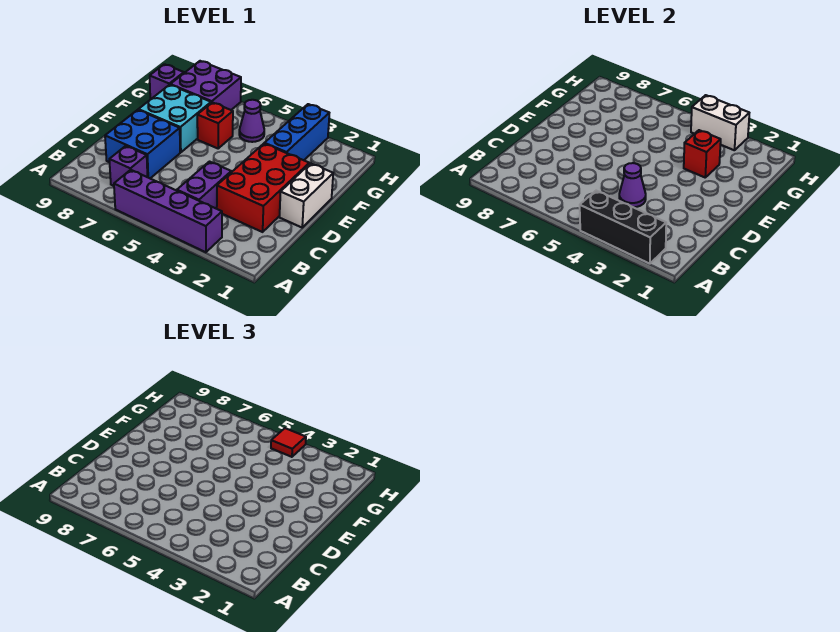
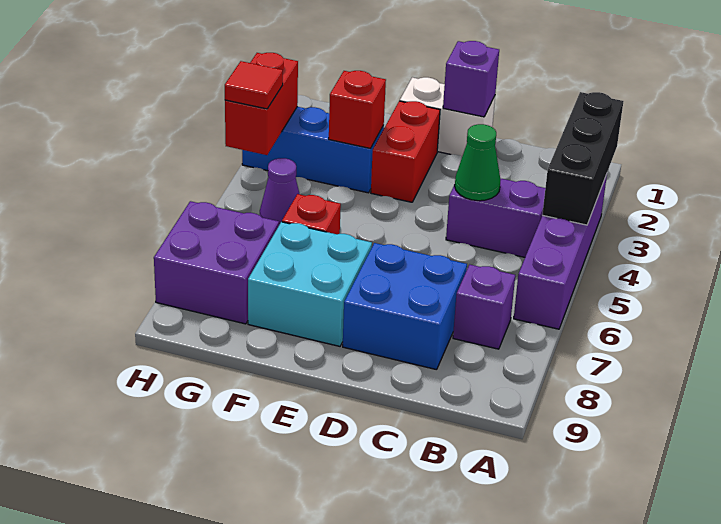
red brick C2:E3 level 1 -> red brick E2:E3 level 1
purple cone C4 level 2 -> green cone C4 level 2
purple brick G9 level 1 -> purple brick D1 level 2
white brick H3:H4 level 2 -> red brick H3:H4 level 2

